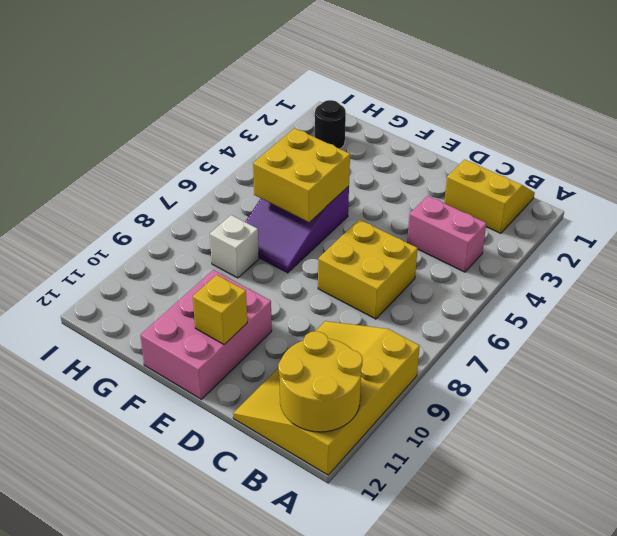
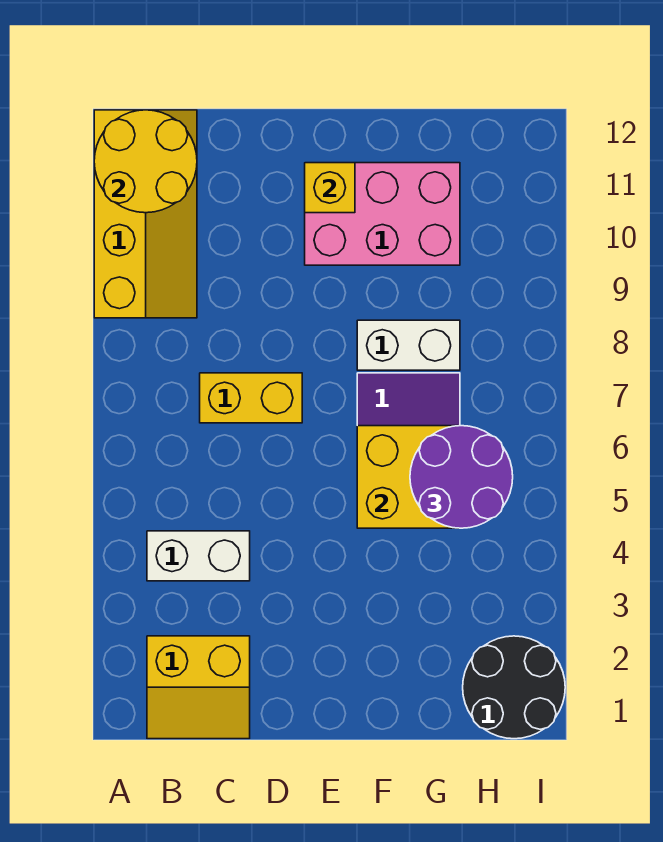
yellow slope A9:C12 level 1 top A -> yellow slope A9:B12 level 1 top A
pink brick B4:C4 level 1 -> white brick B4:C4 level 1
yellow brick C6:D7 level 1 -> yellow brick C7:D7 level 1
pink brick E10:F12 level 1 -> pink brick E10:G11 level 1
none -> purple round brick G5:H6 level 3
white brick G8 level 1 -> white brick F8:G8 level 1
black round brick H2 level 1 -> black round brick H1:I2 level 1

